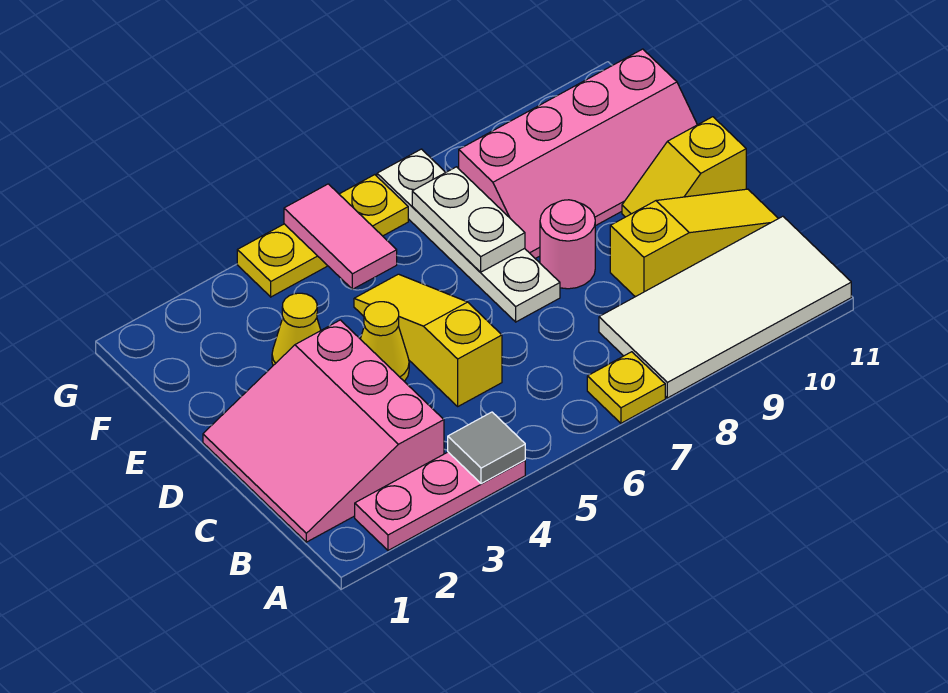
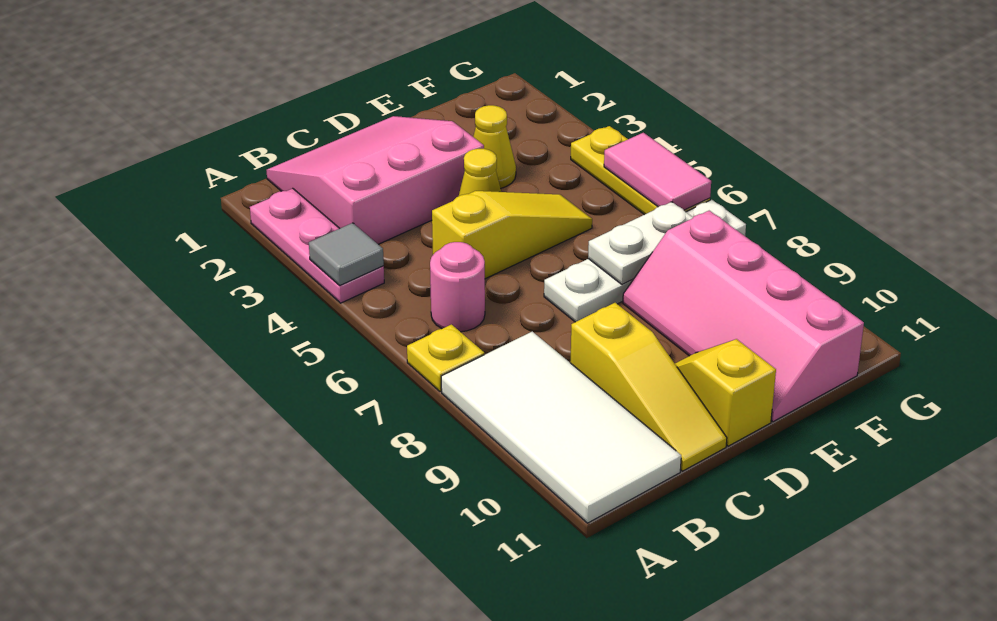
pink round brick D8 level 1 -> pink round brick B6 level 1
pink tile F5:G5 level 2 -> pink tile G5:G6 level 2

